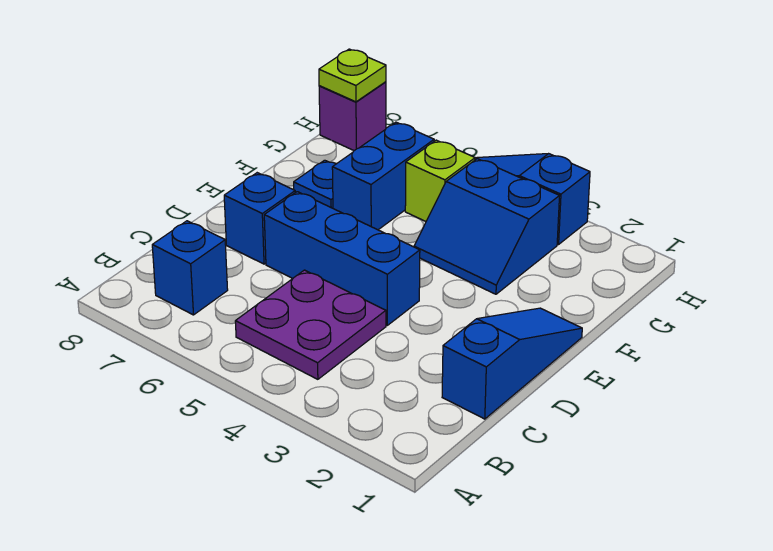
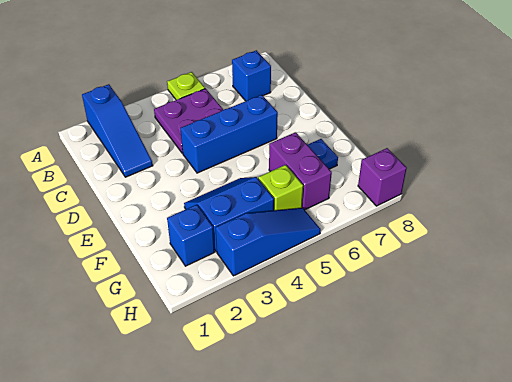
blue slope C1:E1 level 1 top C -> blue slope A2:C2 level 1 top A
blue brick D7 level 1 -> blue brick G2 level 1
blue brick F6:G6 level 1 -> purple brick F6:G6 level 1
lime plate H8 level 2 -> lime plate A5 level 1

